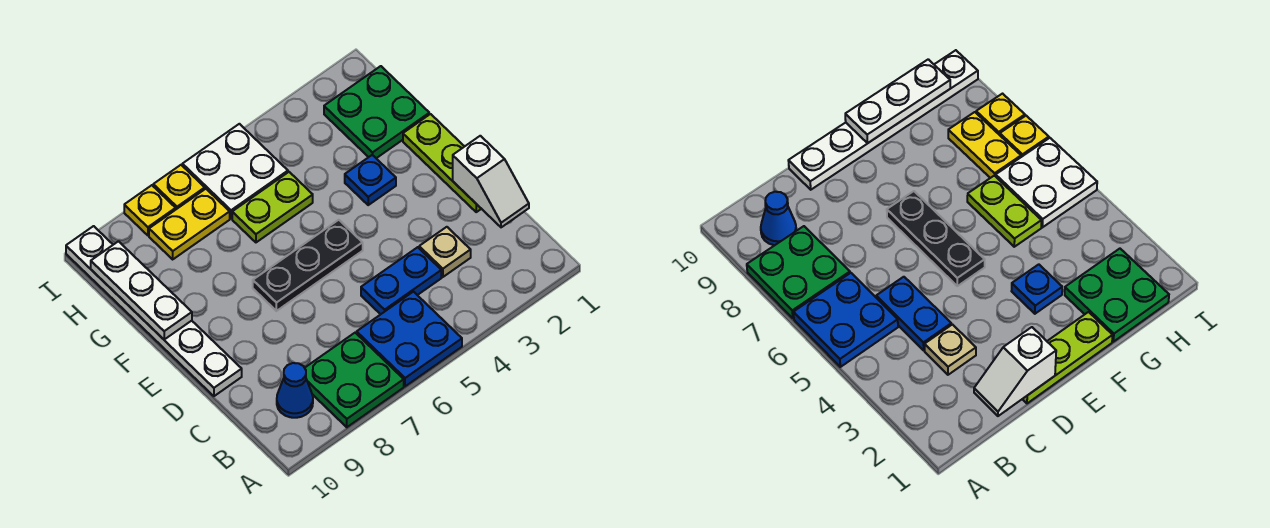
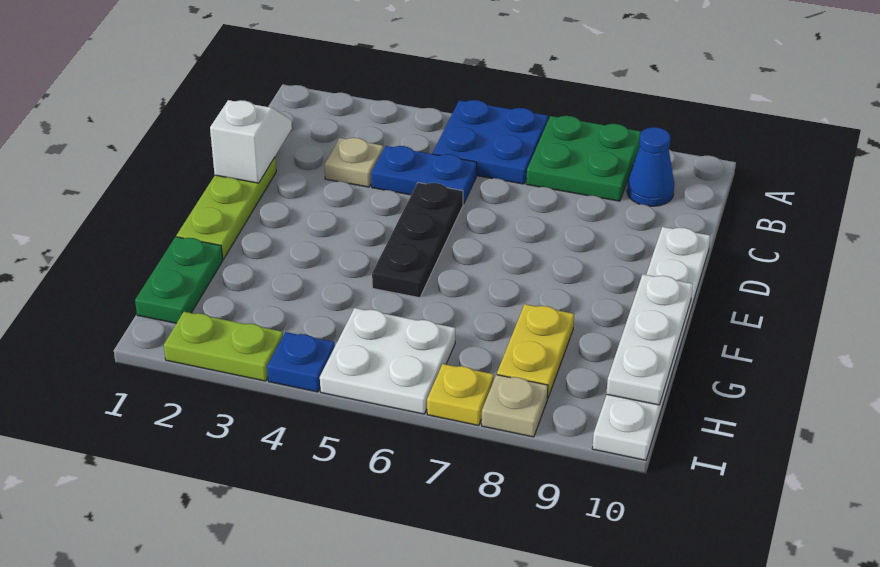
black plate E5:E7 level 1 -> black plate D5:F5 level 1
blue plate F3 level 1 -> blue plate I4 level 1
green plate G1:H2 level 1 -> green plate G1:H1 level 1
lime plate G5:G6 level 1 -> lime plate I2:I3 level 1
yellow plate H7:H8 level 1 -> yellow plate G8:H8 level 1
yellow plate I8 level 1 -> tan plate I8 level 1

